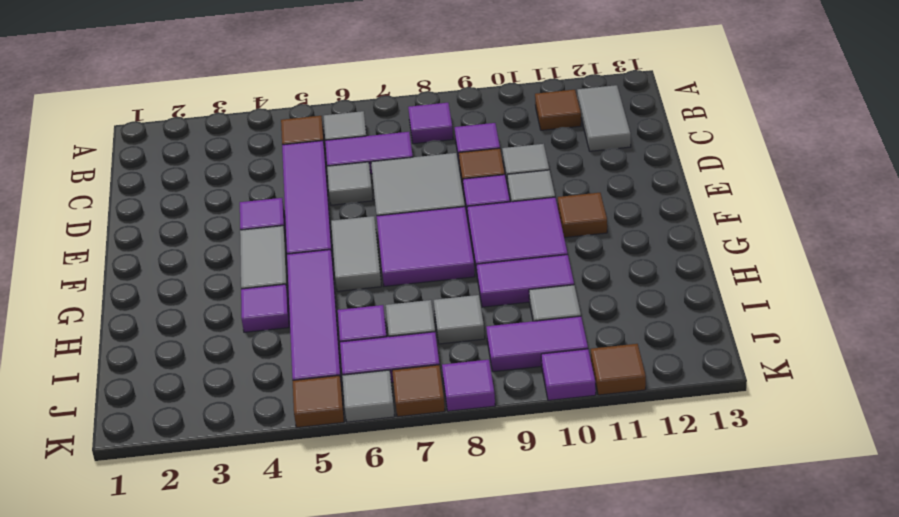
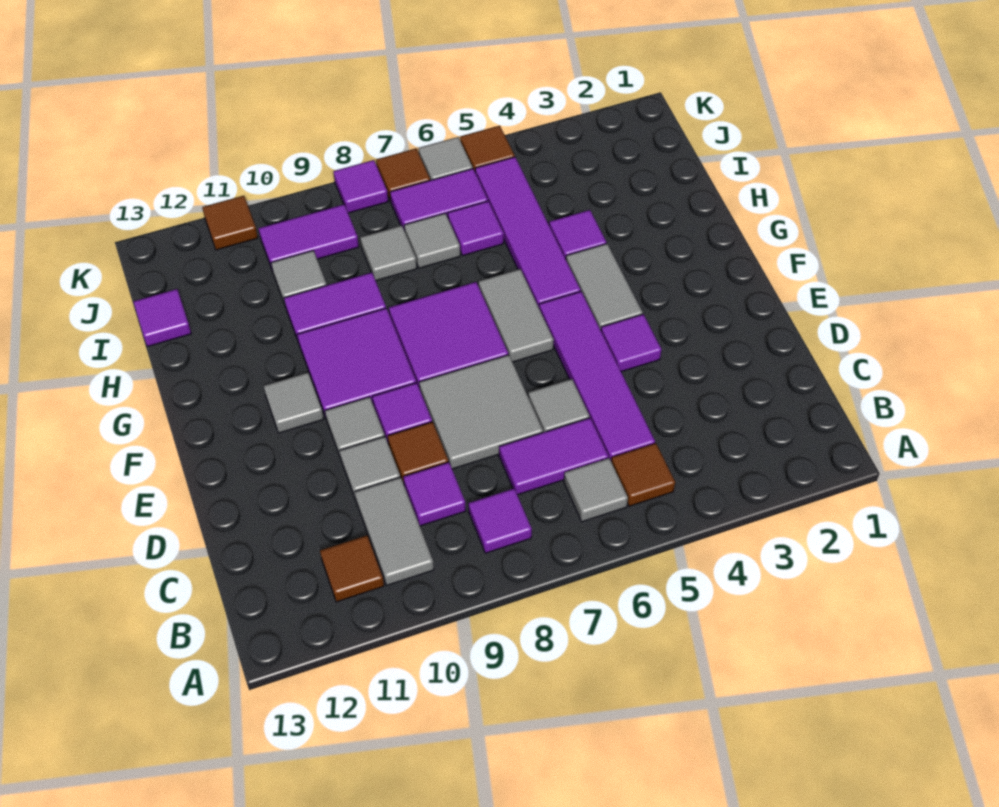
grey tile B12:C12 level 1 -> grey tile B10:C10 level 1
brown tile F11 level 1 -> grey tile F11 level 1
purple tile K10 level 1 -> purple tile I13 level 1

